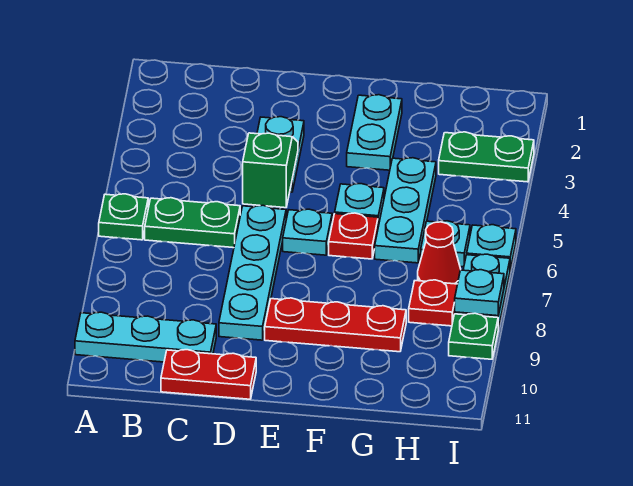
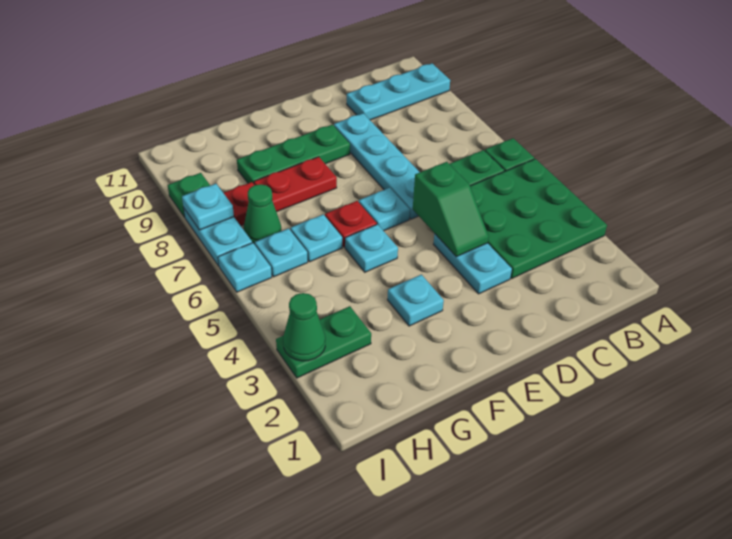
none -> green plate A3:C5 level 1
red plate C11:D11 level 1 -> red plate F8:G8 level 1
red plate E9:G9 level 1 -> green plate E9:G9 level 1
cyan plate F2:F3 level 1 -> cyan plate F3 level 1
cyan plate G4:G6 level 1 -> cyan plate G6 level 1
red cone H7 level 1 -> green cone H7 level 1
none -> green cone I3 level 2

